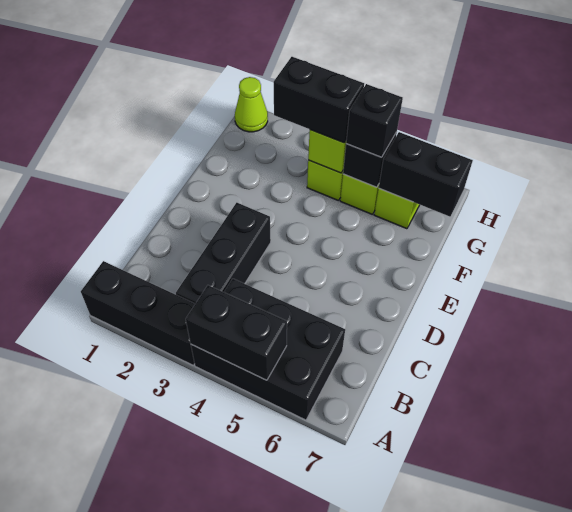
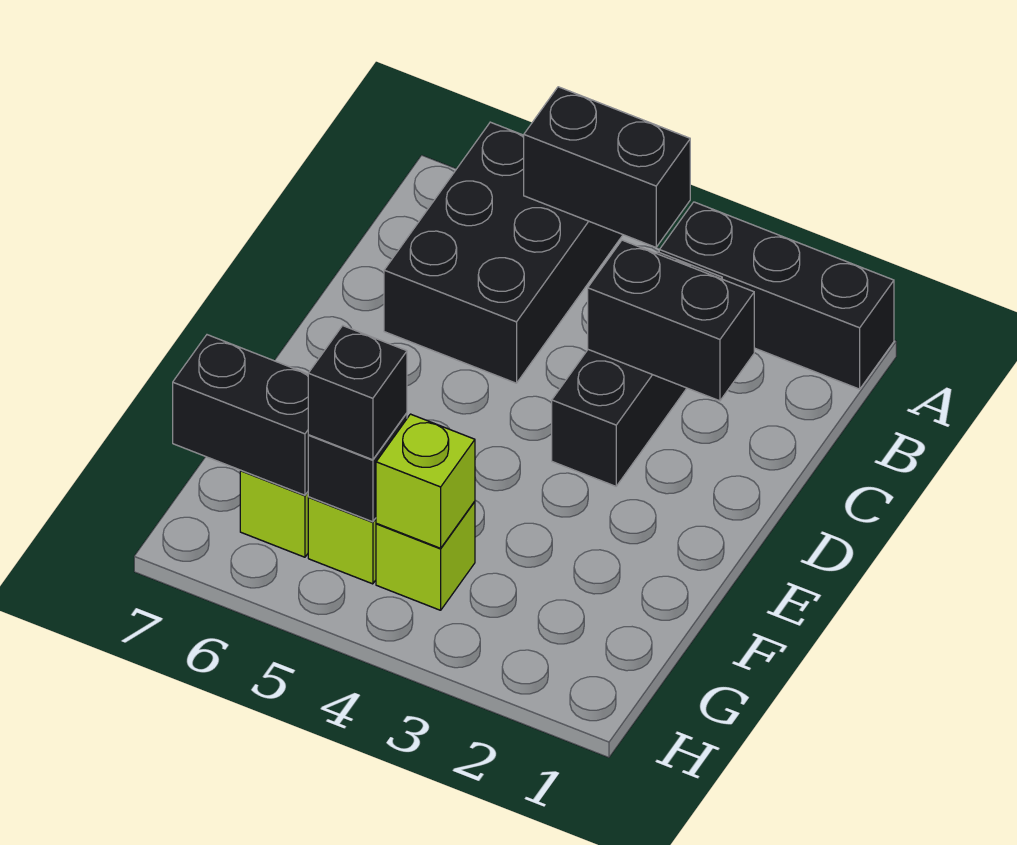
black brick A4:B6 level 1 -> black brick A5:C6 level 1
black brick G3:G4 level 3 -> black brick C2:C3 level 2
lime cone H1 level 1 -> none

